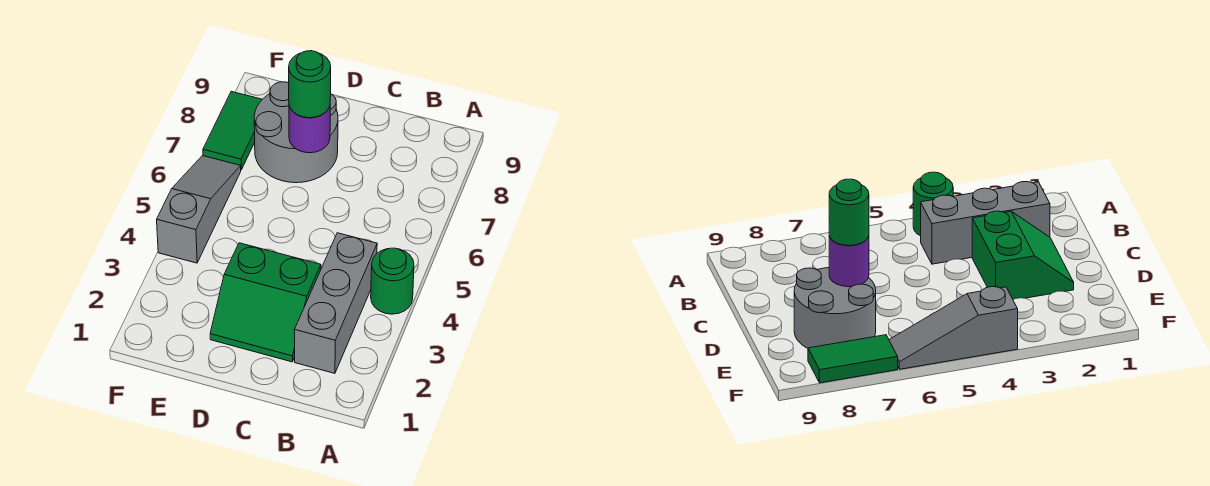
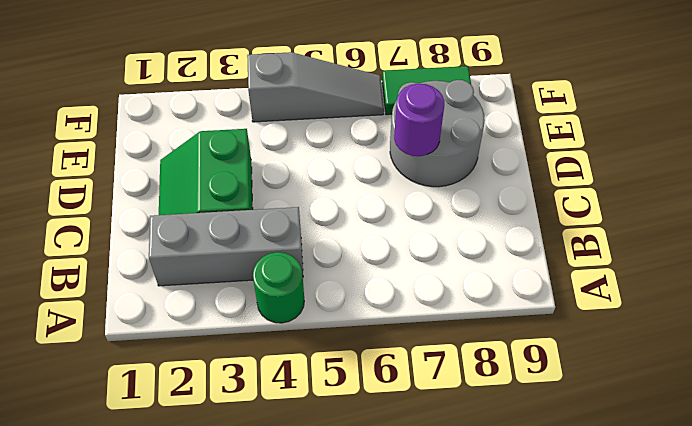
green round brick D7 level 3 -> none

